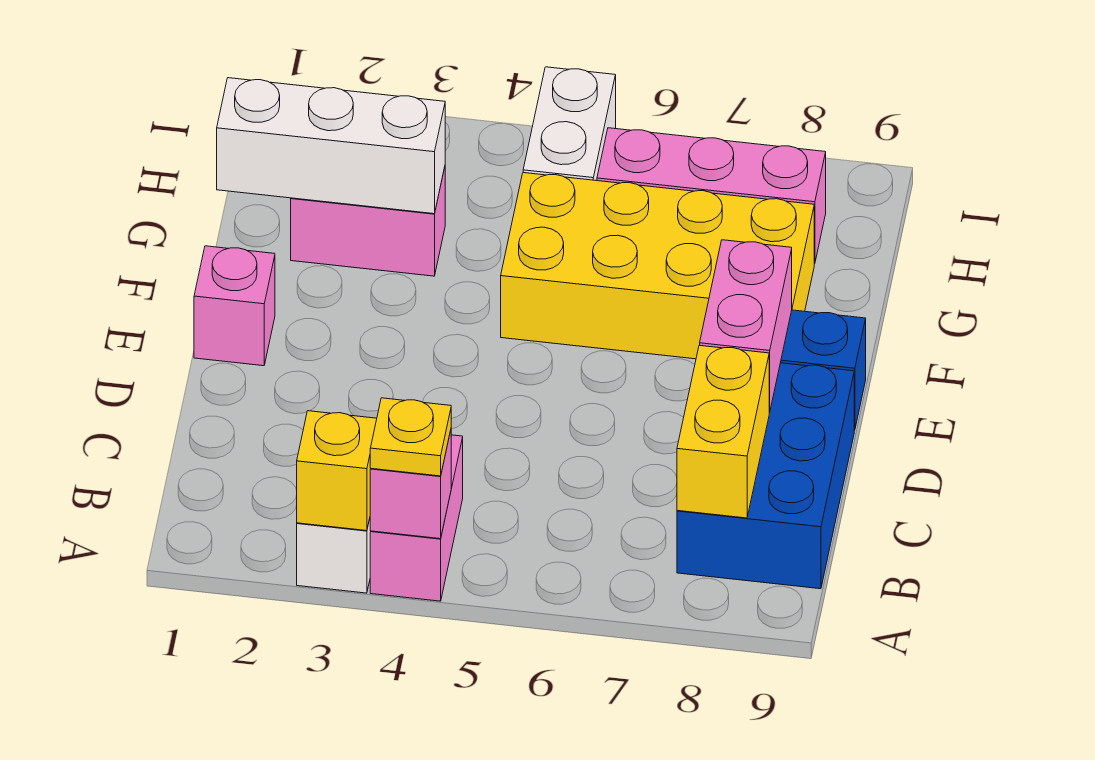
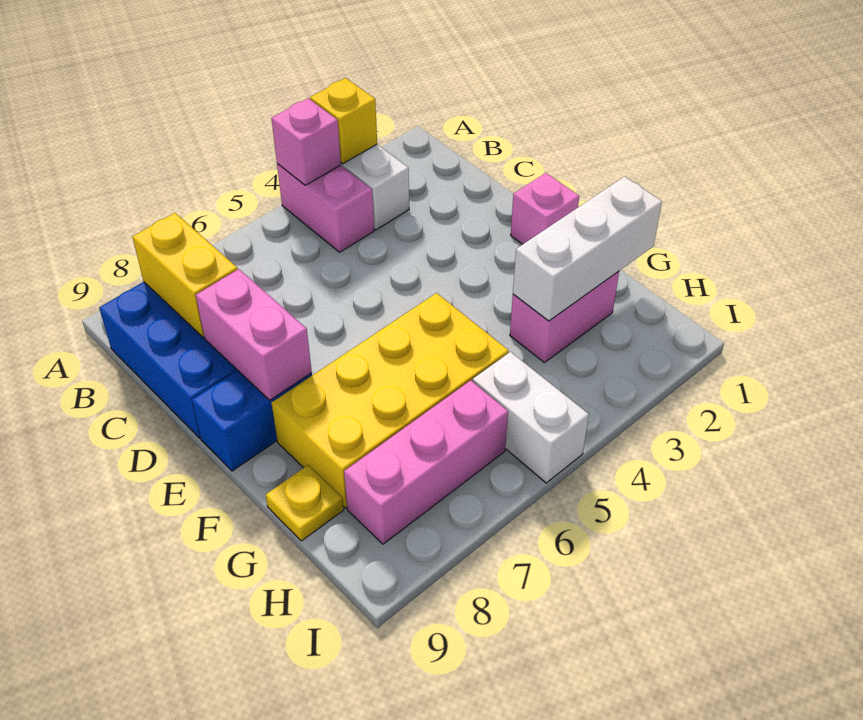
yellow plate A4 level 3 -> yellow plate G9 level 1

